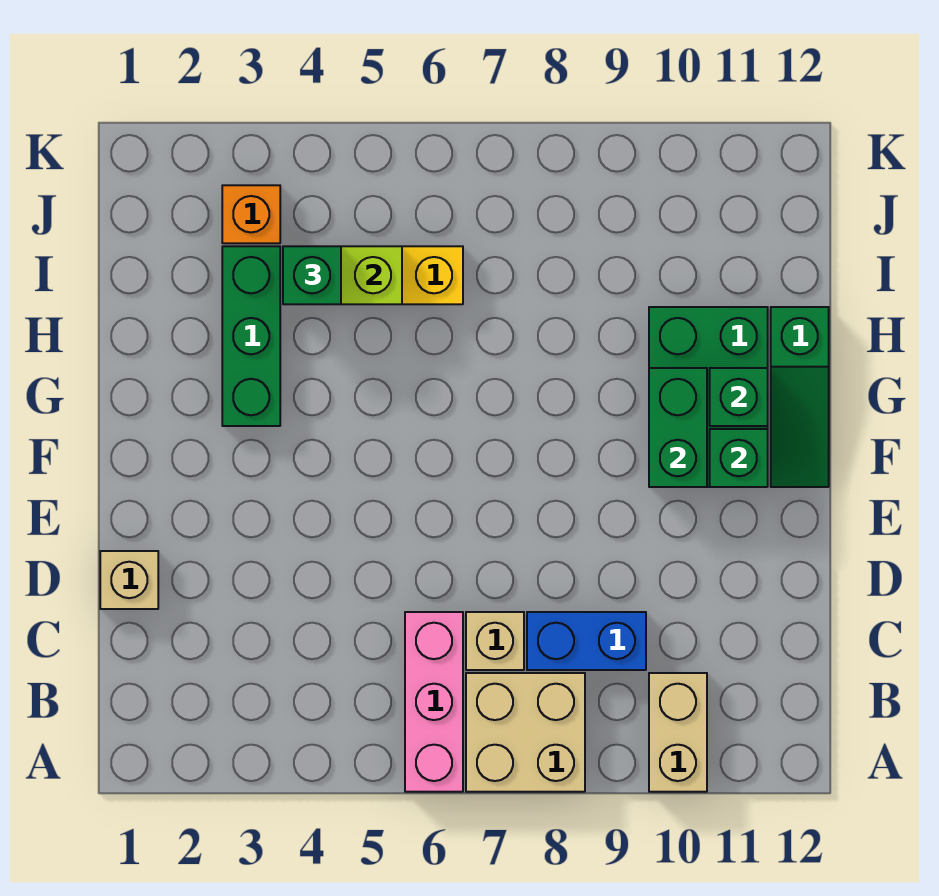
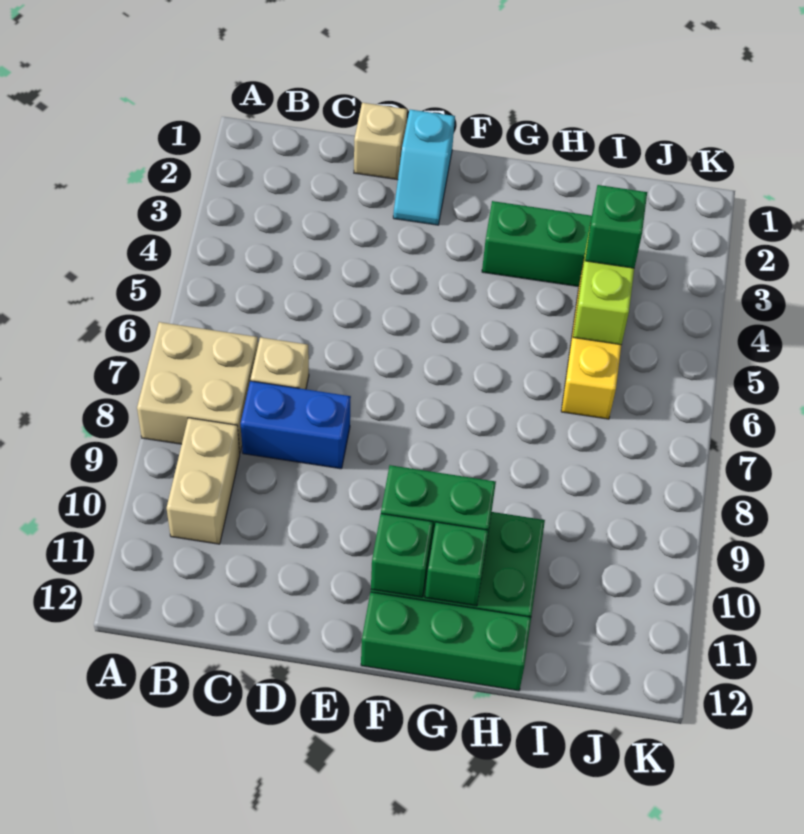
pink brick A6:C6 level 1 -> none
tan brick A10:B10 level 1 -> tan brick B9:B10 level 1
blue brick C8:C9 level 1 -> blue brick C8:D8 level 1
none -> cyan slope E1:E2 level 1 top 1
green slope F12:H12 level 1 top H -> green brick F12:H12 level 1
orange brick J3 level 1 -> none

